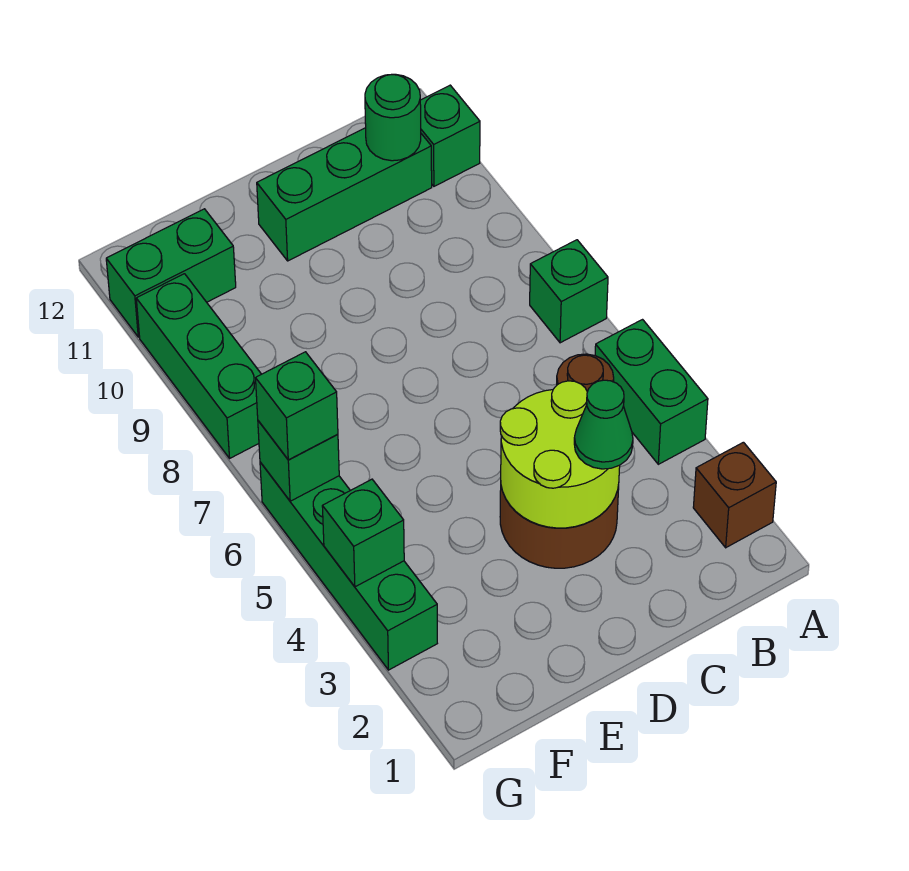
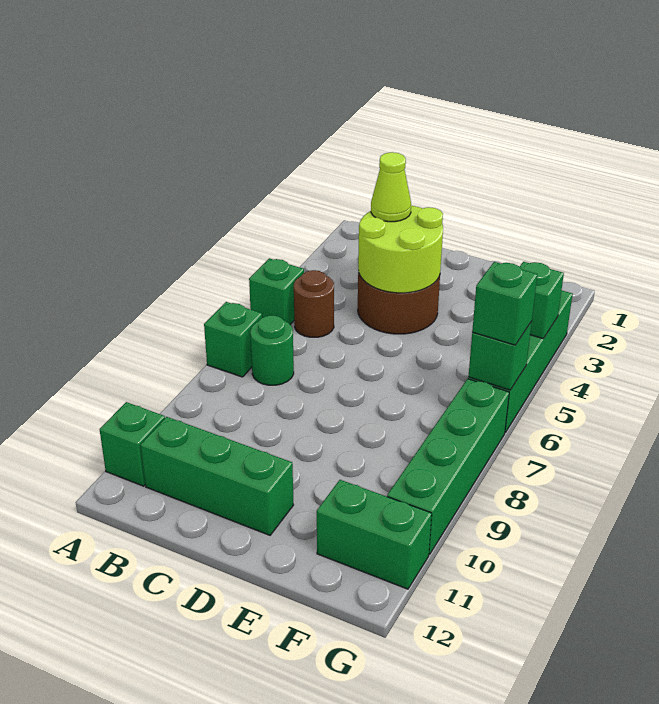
brown brick A2 level 1 -> none
green brick A4:A5 level 1 -> green brick A5 level 1
green round brick B11 level 2 -> green round brick B7 level 1
green cone C3 level 3 -> lime cone C3 level 3
green brick G8:G10 level 1 -> green brick G7:G10 level 1

